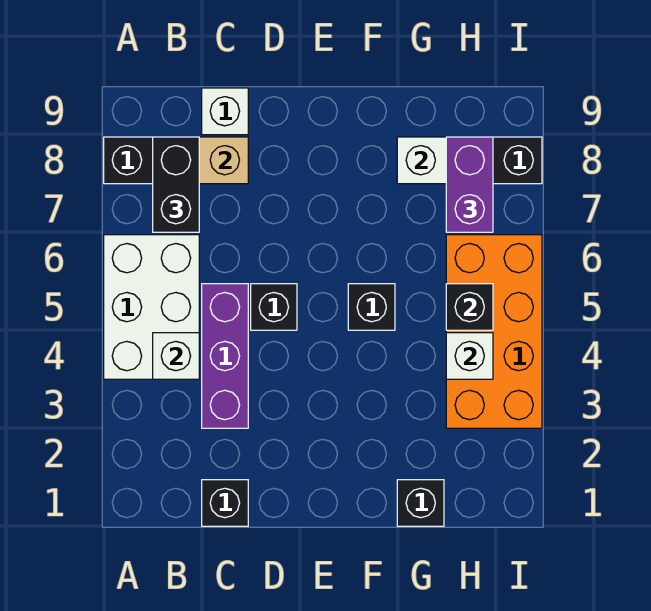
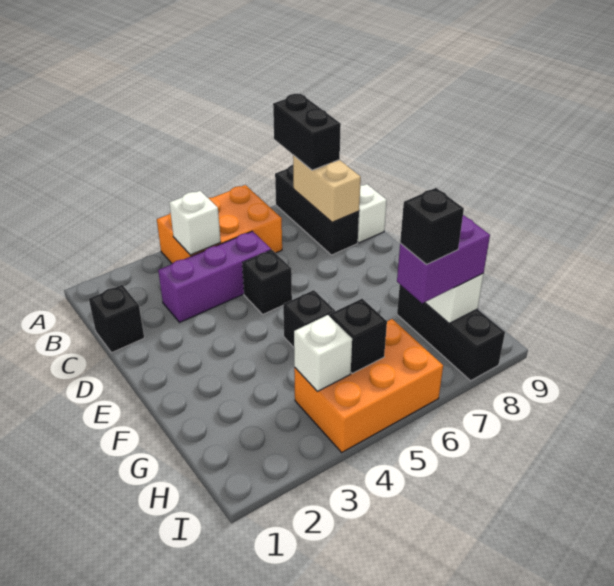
white brick A4:B6 level 1 -> orange brick A4:B6 level 1
black brick B7:B8 level 3 -> black brick A8:B8 level 3
black brick G1 level 1 -> black brick H7 level 4
orange brick H3:I6 level 1 -> orange brick H4:I6 level 1

